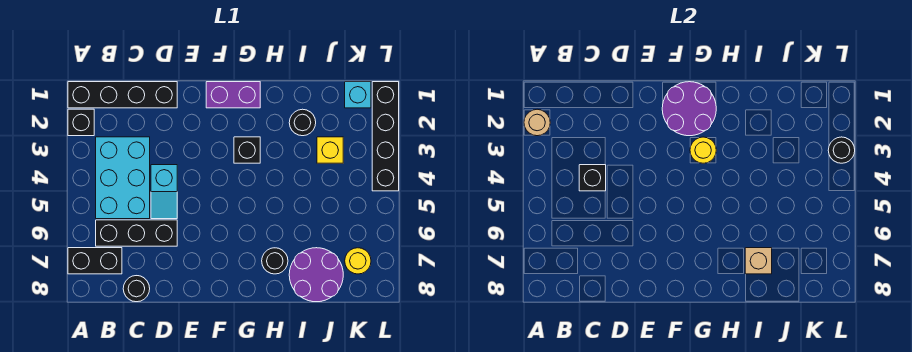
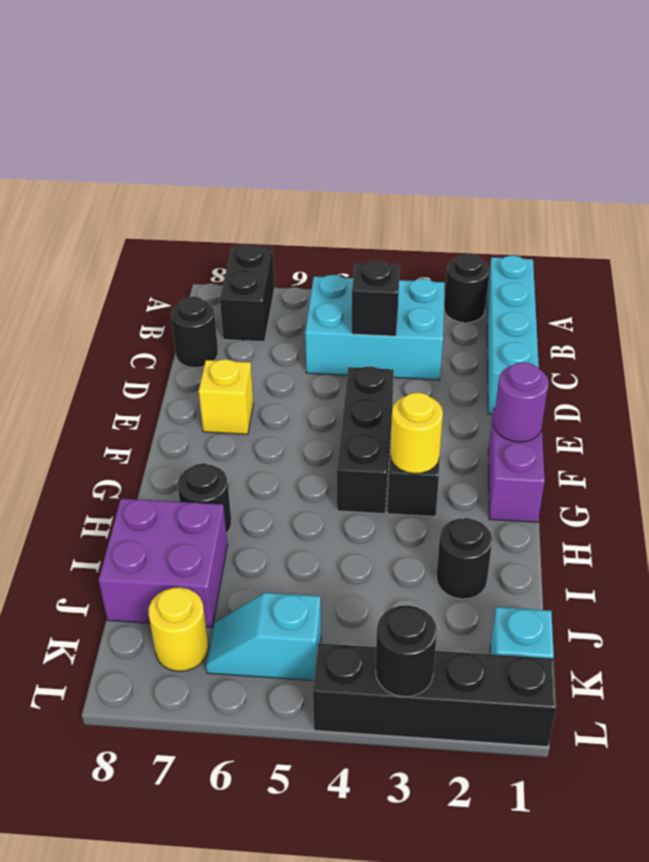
black brick A1:D1 level 1 -> cyan brick A1:D1 level 1
black brick A2 level 1 -> black round brick A2 level 1
tan round brick A2 level 2 -> none
black brick B6:D6 level 1 -> black brick E4:G4 level 1
cyan slope D4:D5 level 1 top 4 -> cyan slope K5:K6 level 1 top 5
purple round brick F1:G2 level 2 -> purple round brick F1 level 2
purple round brick I7:J8 level 1 -> purple brick I7:J8 level 1
tan brick I7 level 2 -> none
yellow brick J3 level 1 -> yellow brick E7 level 1

